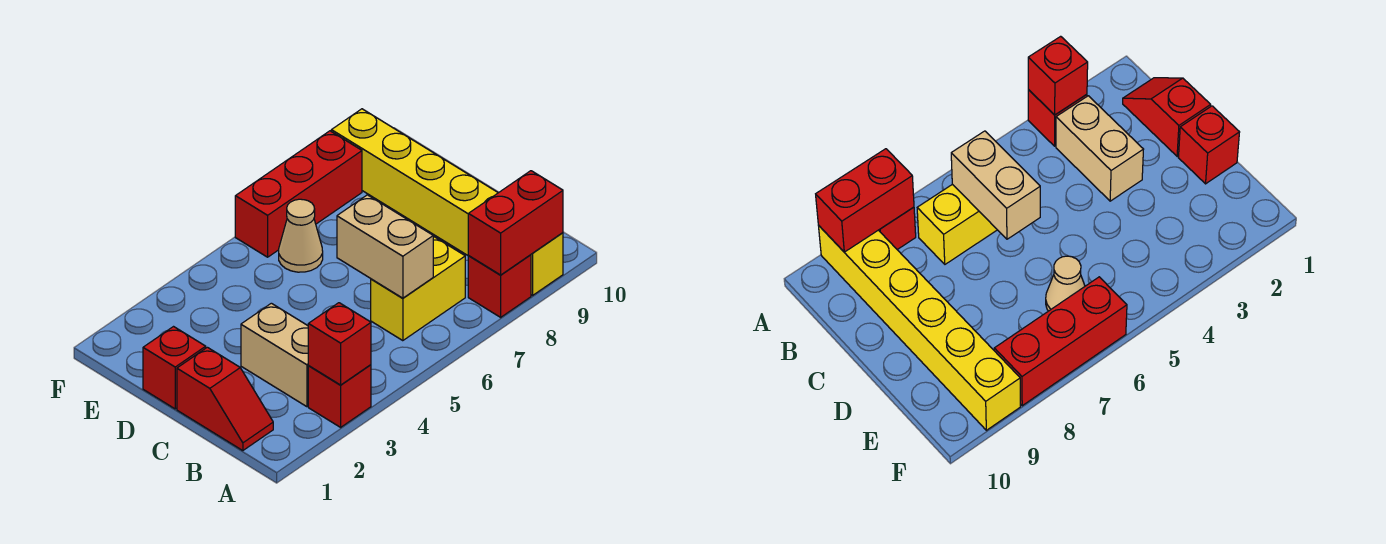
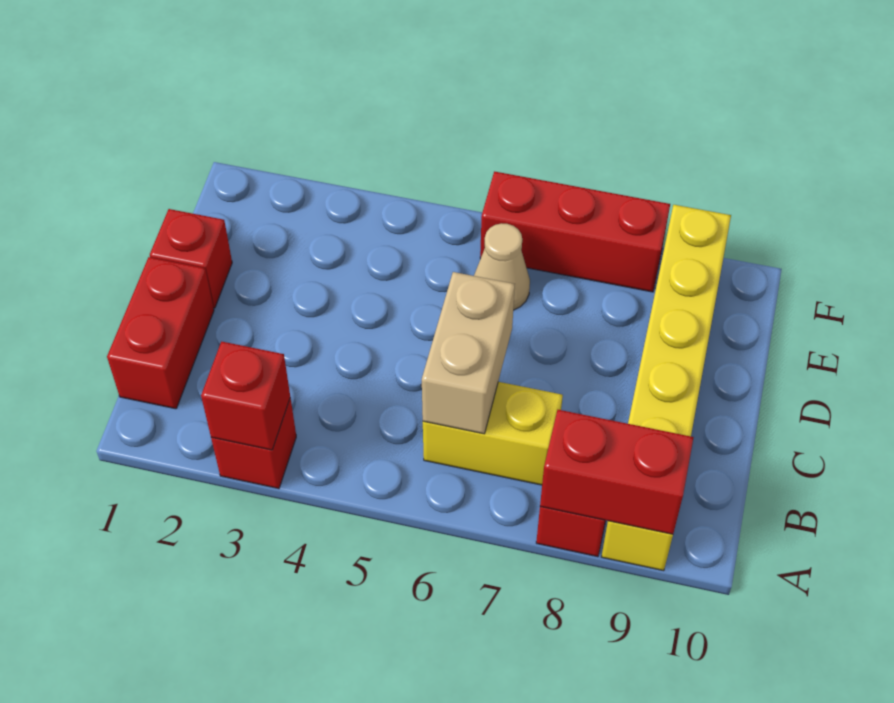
red slope B1:C1 level 1 top C -> red brick B1:C1 level 1
tan brick B3:C3 level 1 -> none

